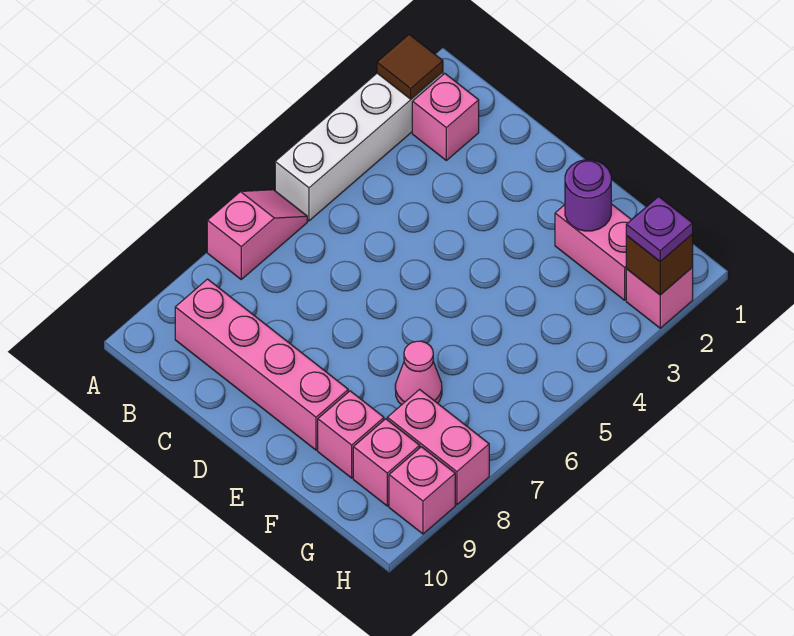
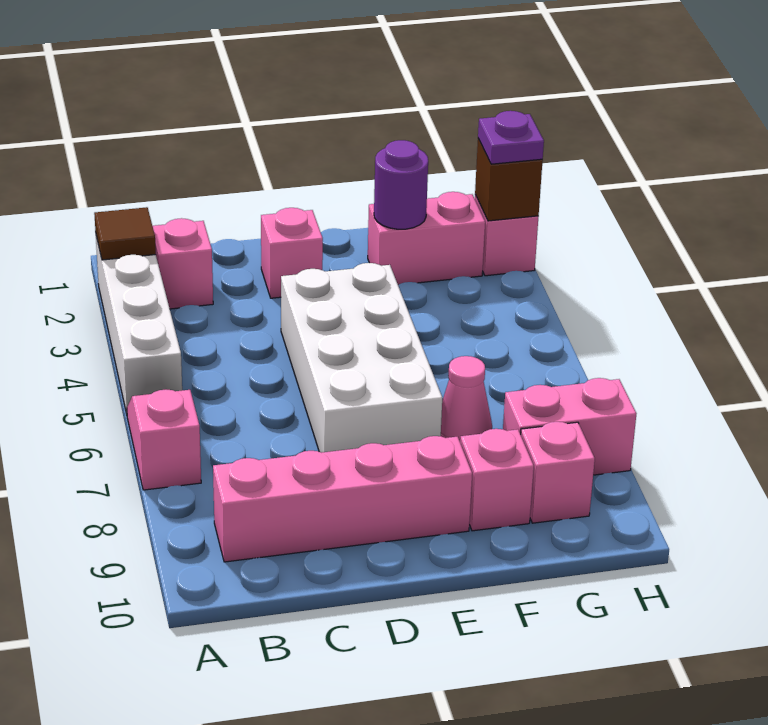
none -> white brick D4:E7 level 1
pink brick H9 level 1 -> pink brick D2 level 1

